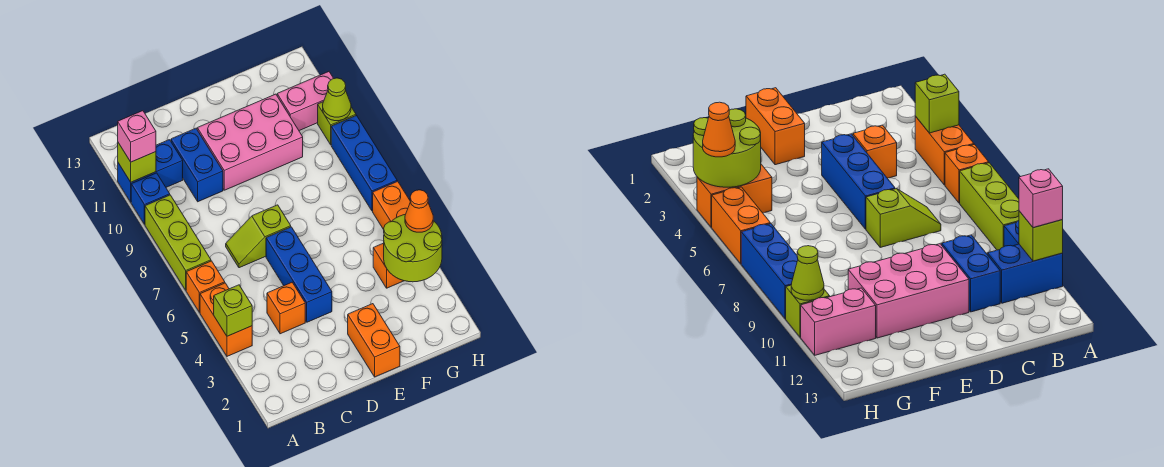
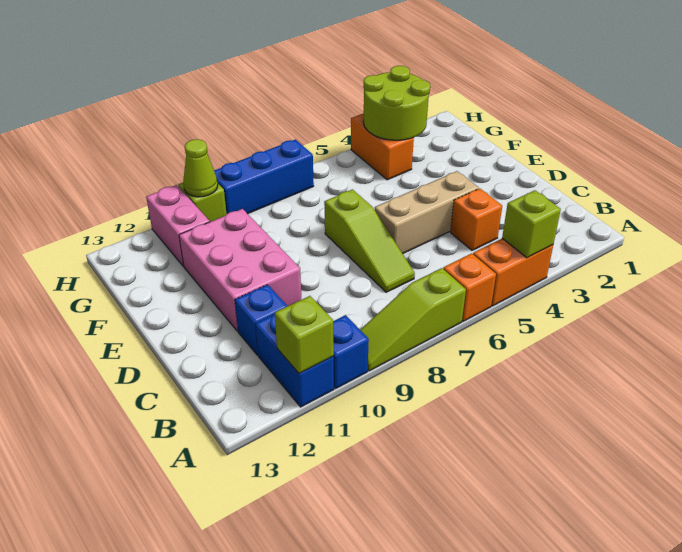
lime brick A7:A9 level 1 -> lime slope A7:A9 level 1 top 7
pink brick A11 level 3 -> none
lime slope C7:D7 level 1 top D -> lime slope C7:E7 level 1 top E
blue brick C10:C11 level 1 -> blue brick C11 level 1
blue brick D4:D6 level 1 -> tan brick D4:D6 level 1
orange brick E1:E2 level 1 -> none
orange cone H4 level 3 -> none
orange brick H5:H6 level 1 -> none

